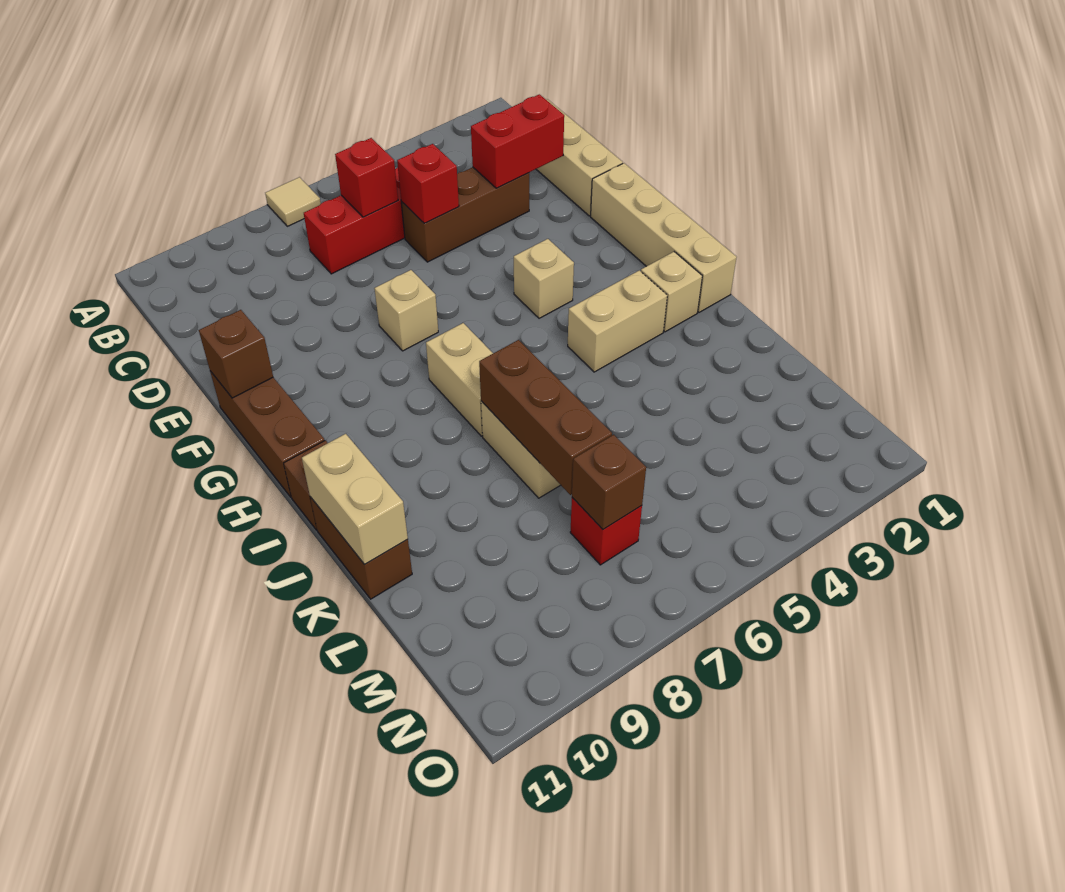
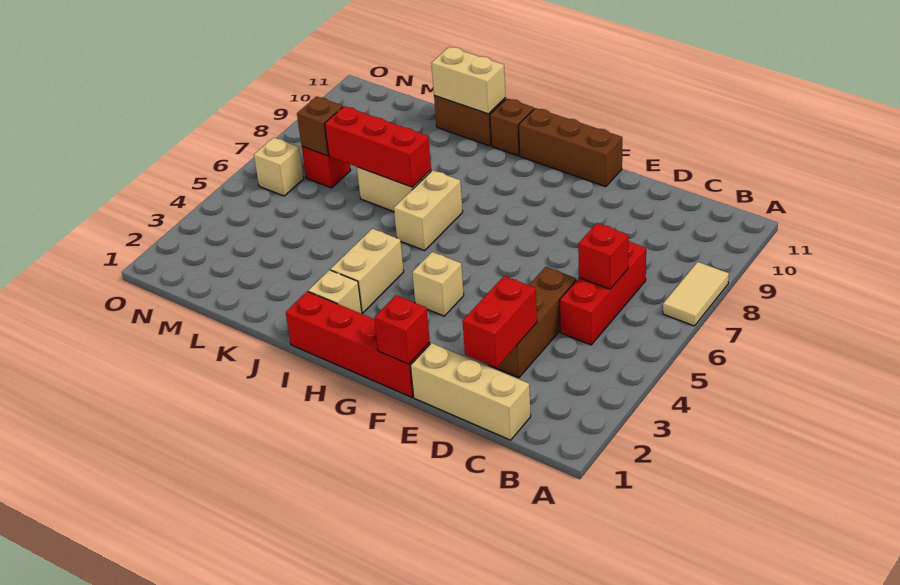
tan tile A7 level 1 -> tan tile A7:A8 level 1
red brick D5 level 2 -> red brick F1 level 2
tan brick F1:I1 level 1 -> red brick F1:I1 level 1
tan brick F7 level 1 -> tan brick N6 level 1
brown brick F11 level 2 -> none
tan brick H7:I7 level 1 -> tan brick I6:I7 level 1
brown brick J7:L7 level 2 -> red brick J7:L7 level 2

